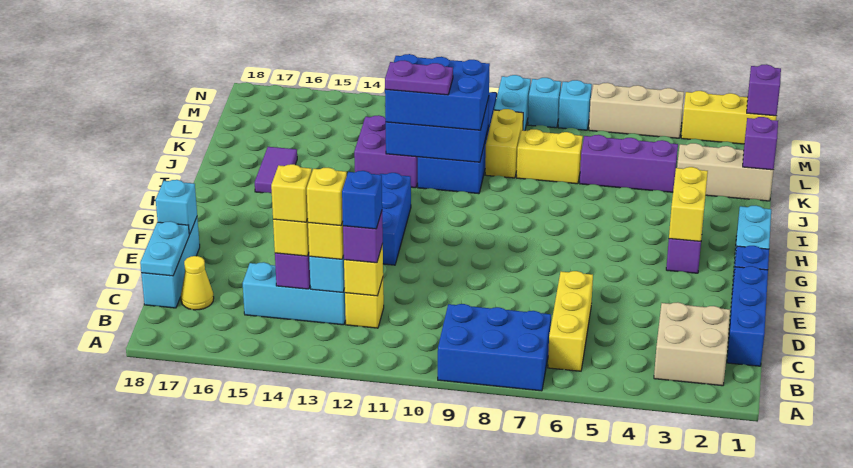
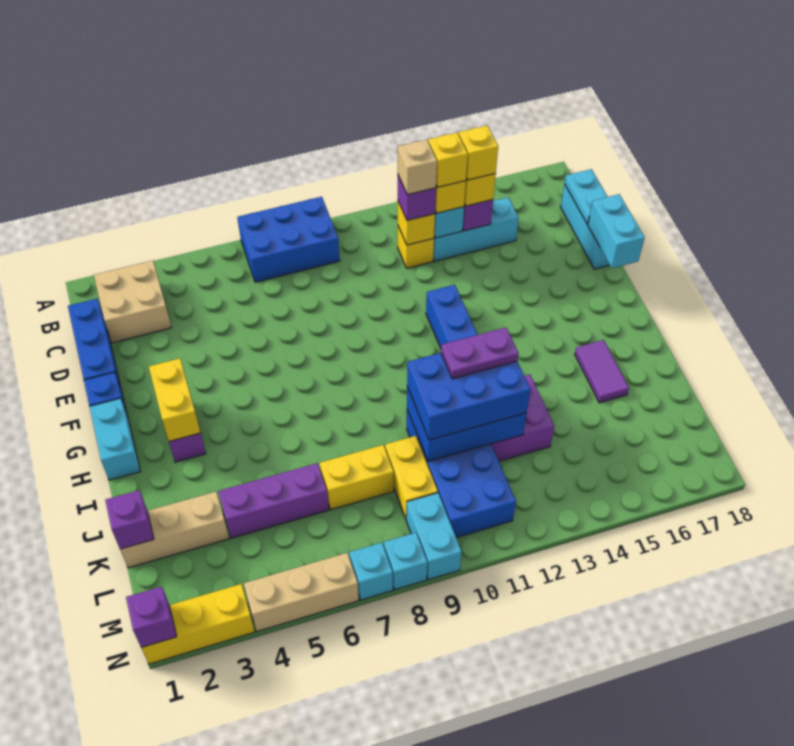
yellow brick B6:D6 level 1 -> none
blue brick C12 level 4 -> tan brick C12 level 4
yellow cone C17 level 1 -> none
cyan brick E18 level 2 -> cyan brick E18:F18 level 2

